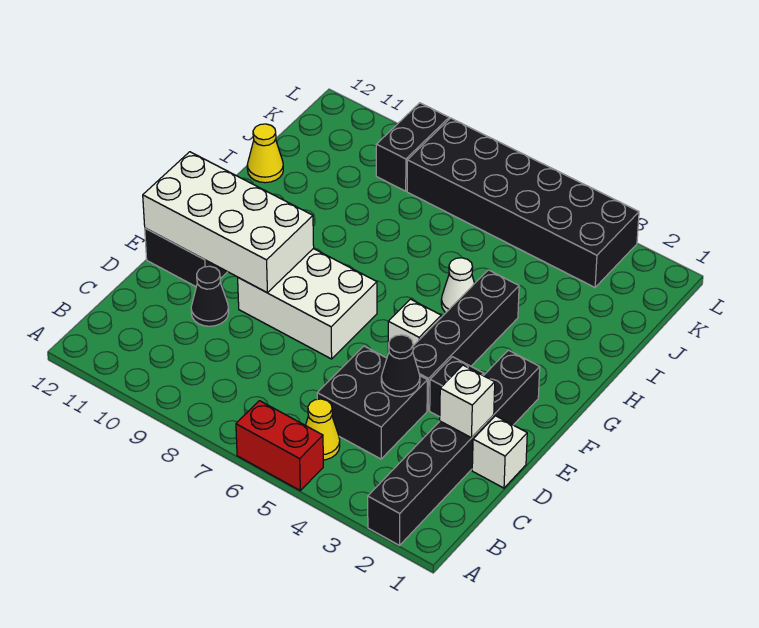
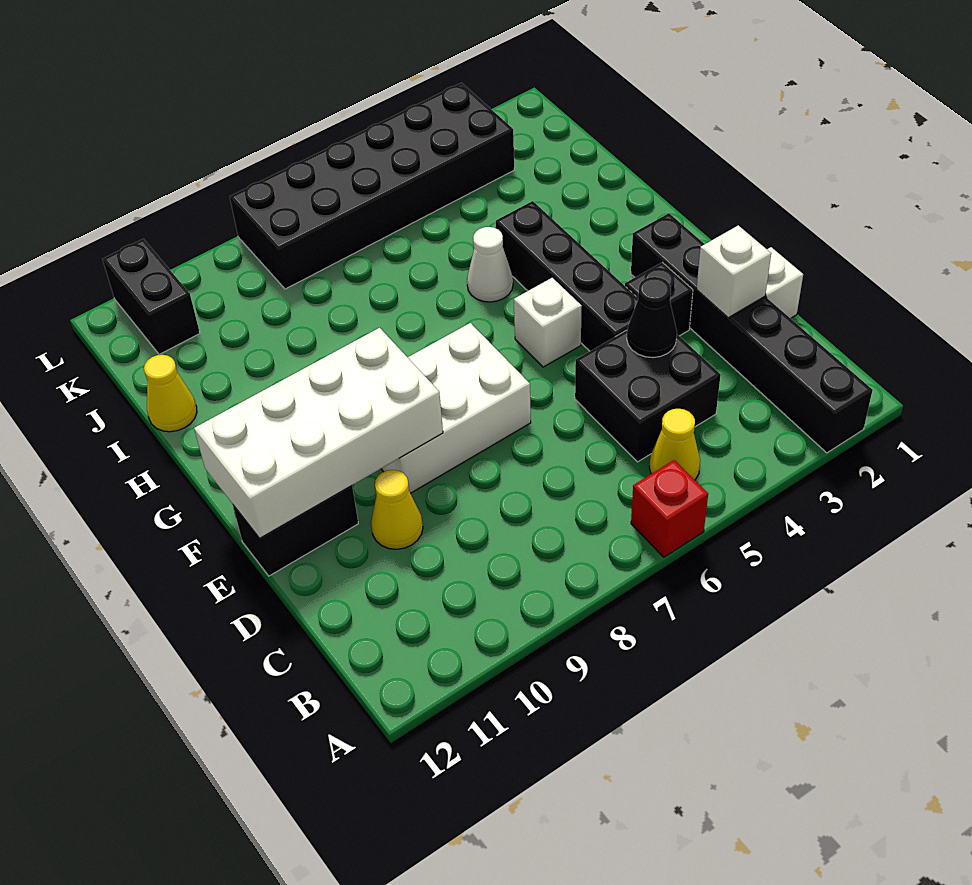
red brick A5:A6 level 1 -> red brick A6 level 1
black cone D10 level 1 -> yellow cone D10 level 1
black brick K9:L9 level 1 -> black brick K11:L11 level 1

